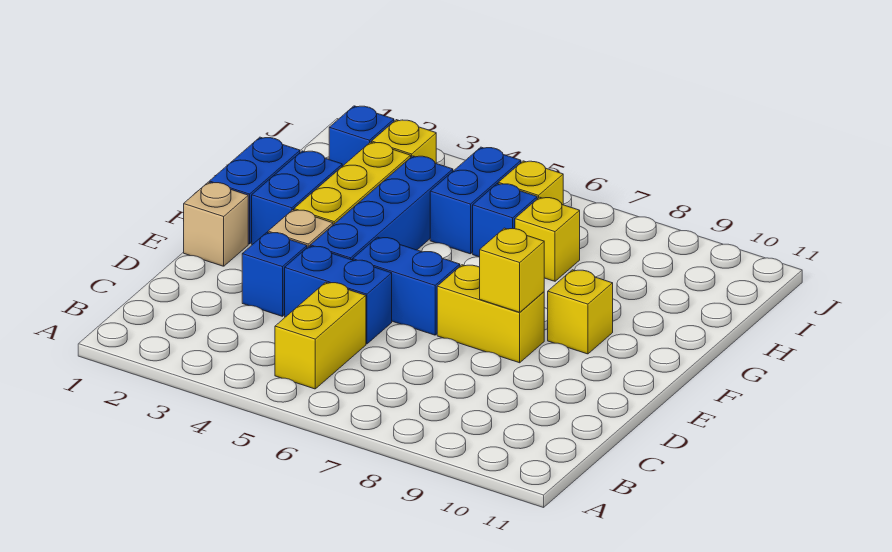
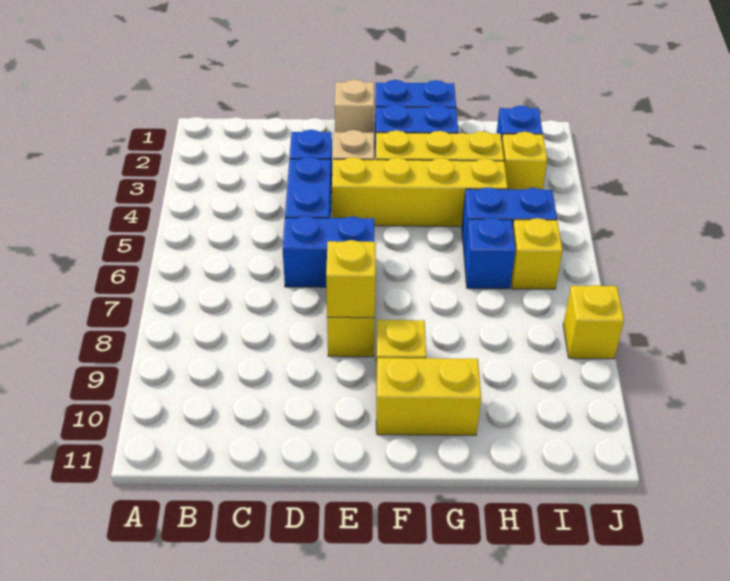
yellow brick B5:C5 level 1 -> yellow brick F10:G10 level 1
blue brick E4:H4 level 1 -> yellow brick E4:H4 level 1
blue brick E5:E6 level 1 -> blue brick D6:E6 level 1
yellow brick H7 level 1 -> yellow brick J8 level 1

